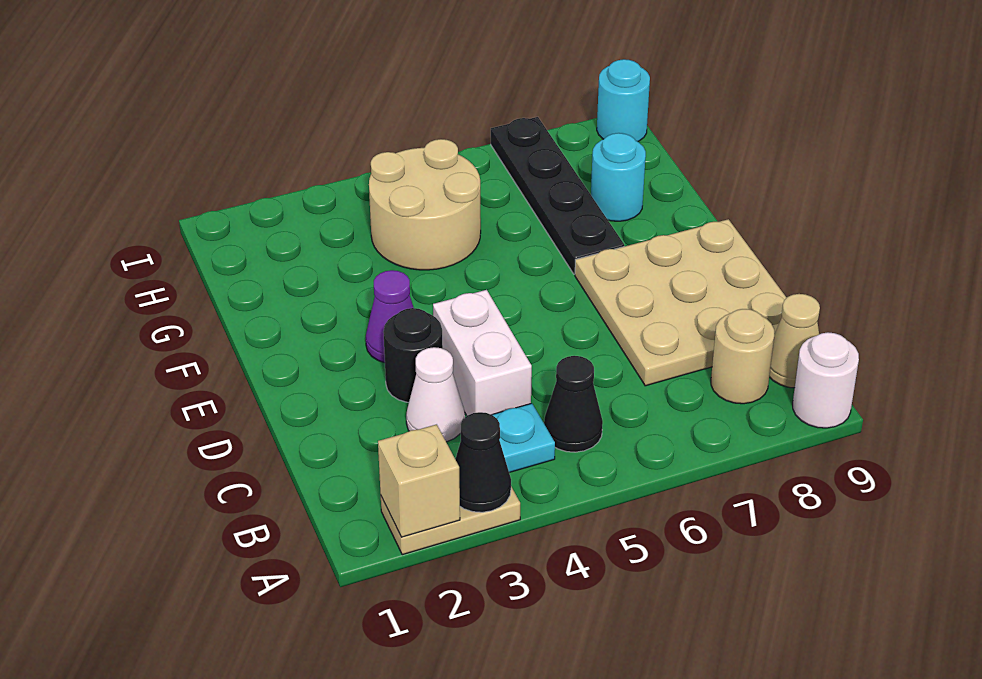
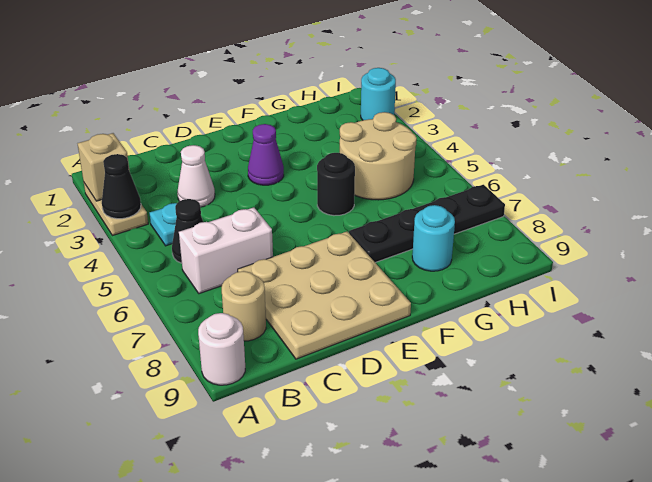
tan cone B9 level 1 -> none
white brick C4:D4 level 1 -> white brick B6:C6 level 1
black round brick D3 level 1 -> black round brick F5 level 1
cyan round brick I9 level 1 -> cyan round brick I2 level 1

